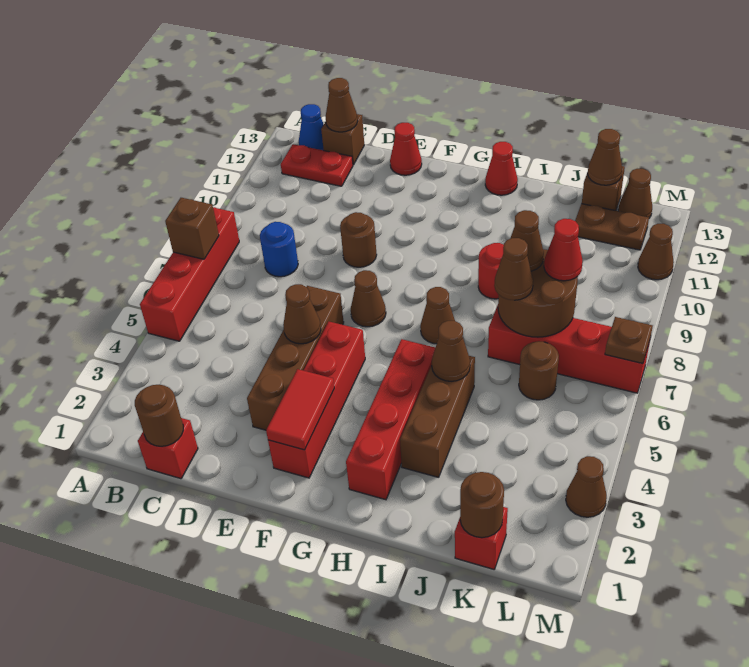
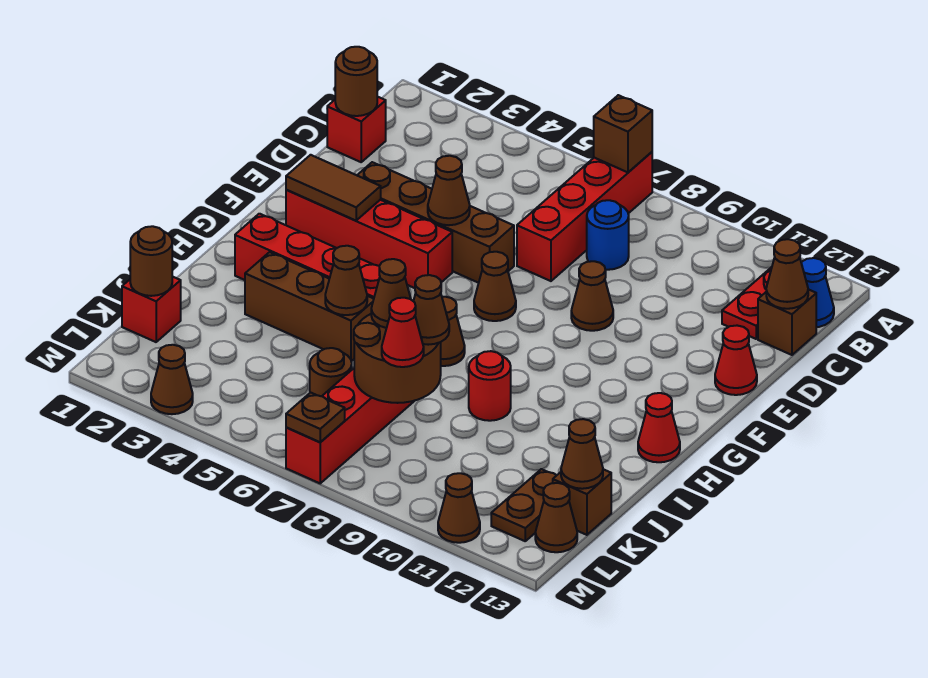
red brick A5:A8 level 1 -> red brick A7:D7 level 1
brown round brick E9 level 1 -> brown cone E9 level 1
red tile F2:F3 level 2 -> brown tile F2:F3 level 2

